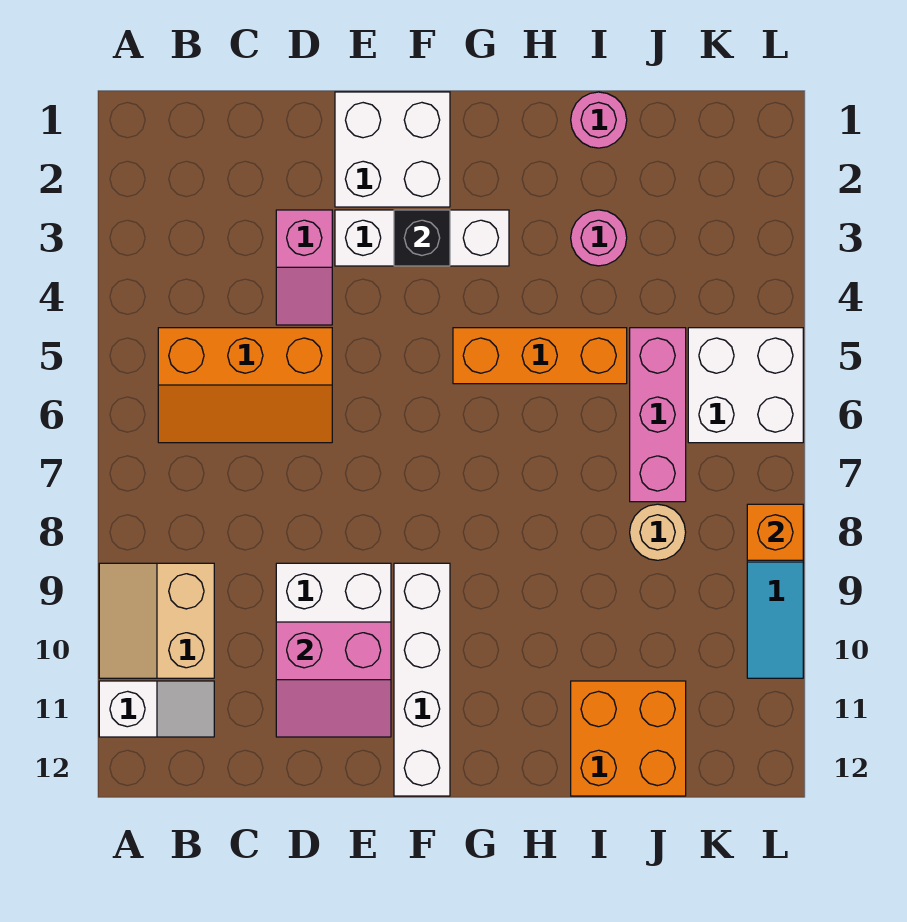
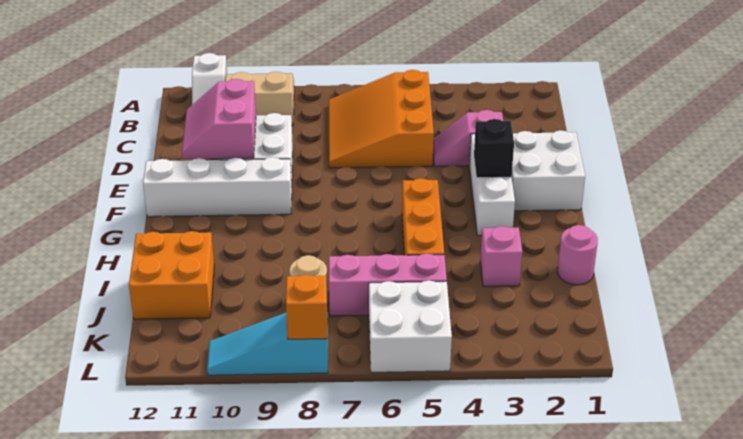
orange slope B5:D6 level 1 top 5 -> orange slope B5:D7 level 1 top 5
pink round brick I3 level 1 -> pink brick I3 level 1

